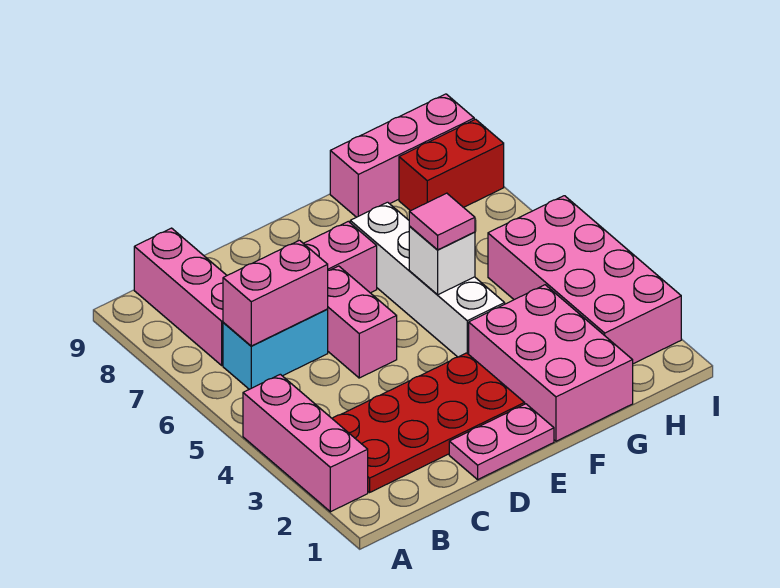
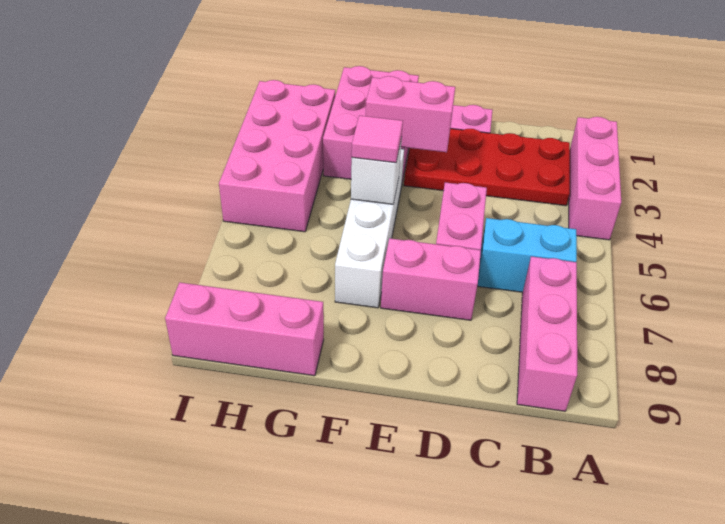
pink brick B6:C6 level 2 -> pink brick E3:F3 level 2
red brick H8:I8 level 1 -> none

